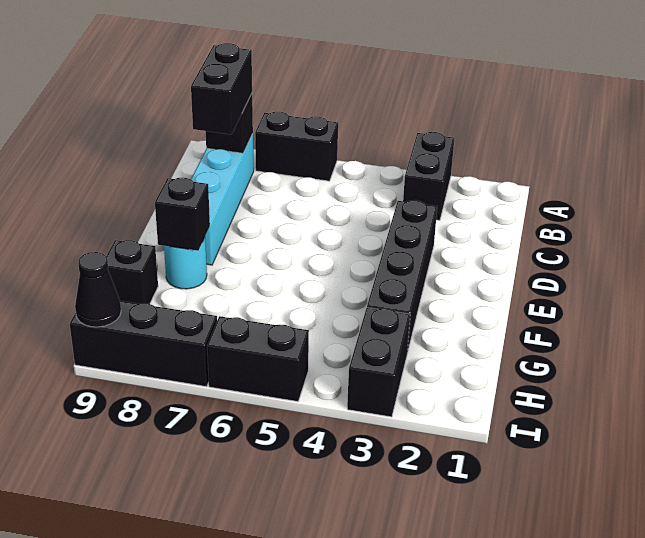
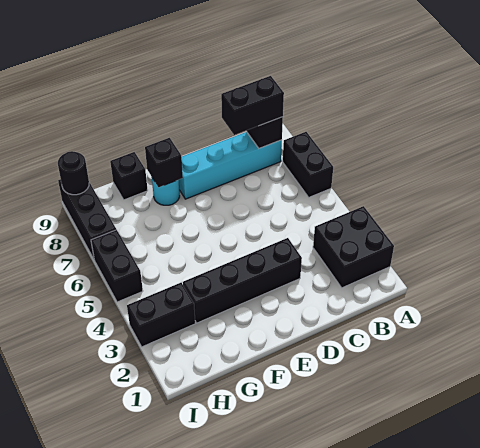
black brick A3:B3 level 1 -> black brick A2:B3 level 1
black cone I9 level 2 -> black round brick I9 level 2

